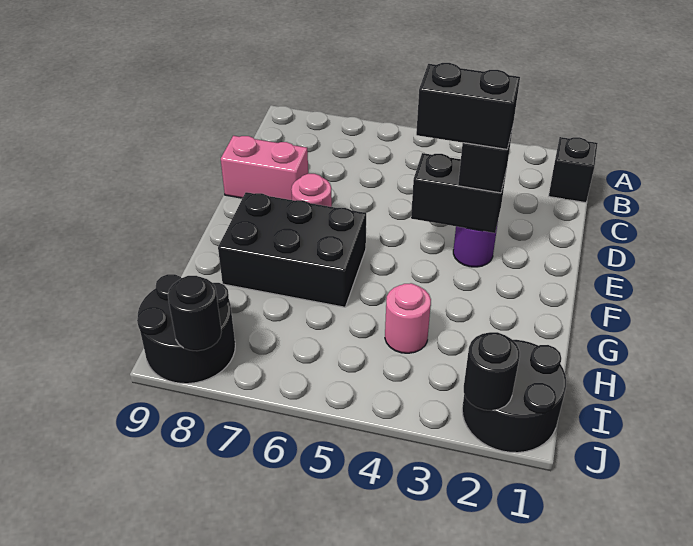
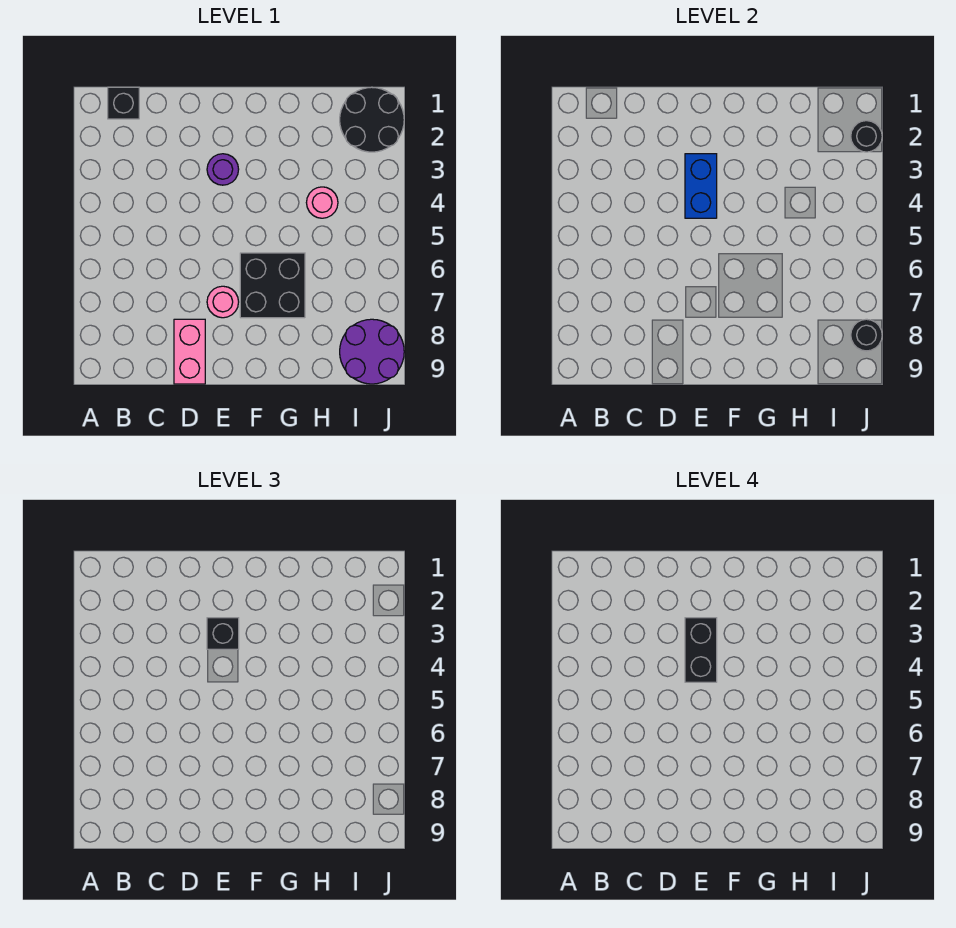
black brick E3:E4 level 2 -> blue brick E3:E4 level 2
black brick F6:G8 level 1 -> black brick F6:G7 level 1
black round brick I8:J9 level 1 -> purple round brick I8:J9 level 1

